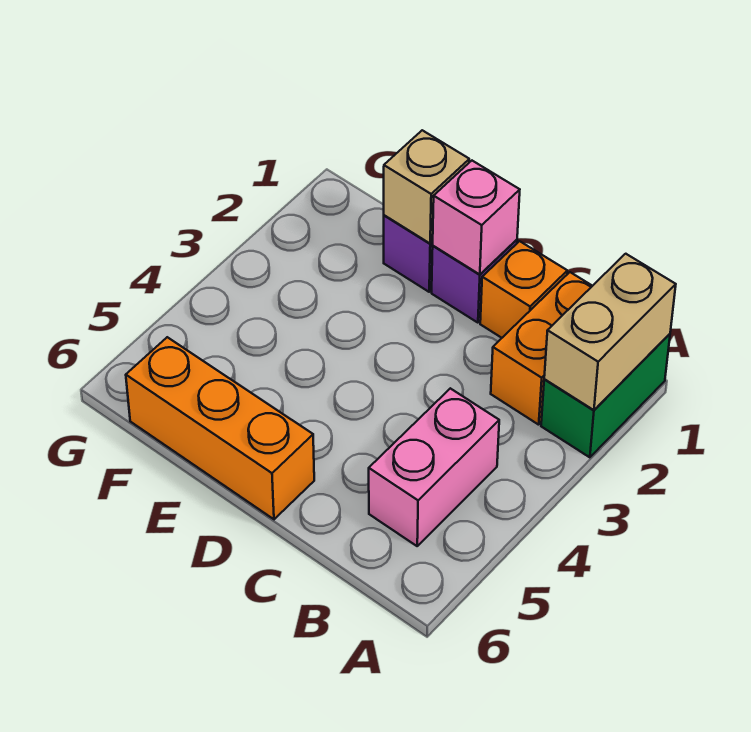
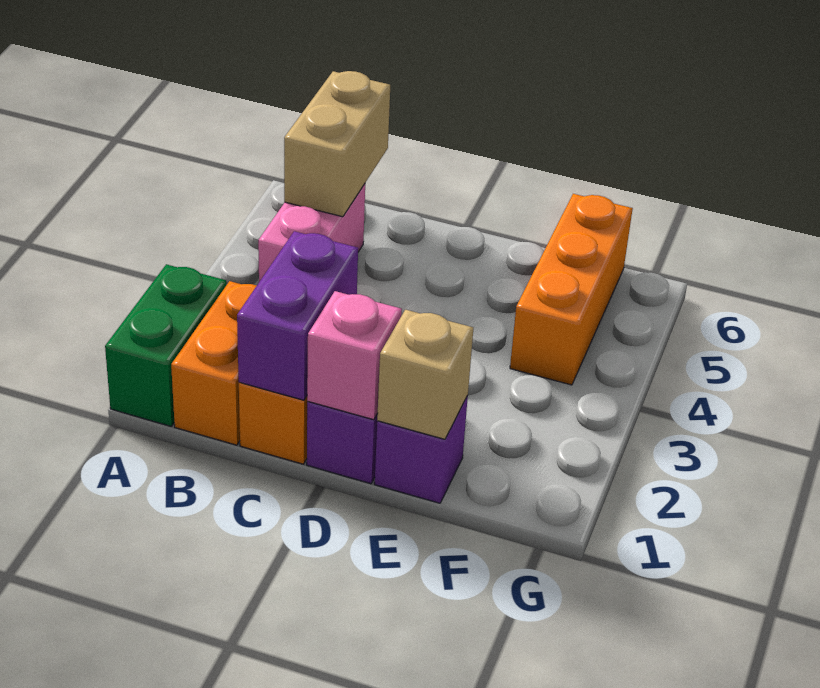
tan brick A1:A2 level 2 -> tan brick B5:B6 level 2
none -> purple brick C1:C2 level 2
orange brick D6:F6 level 1 -> orange brick F4:F6 level 1

